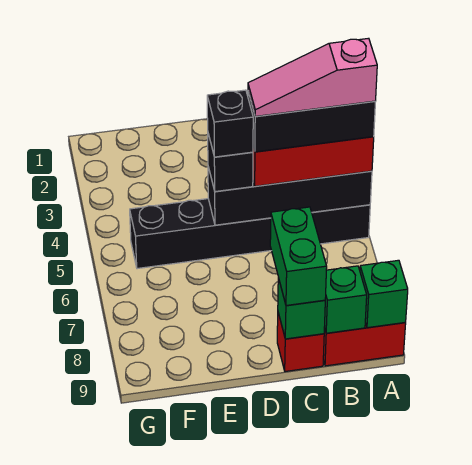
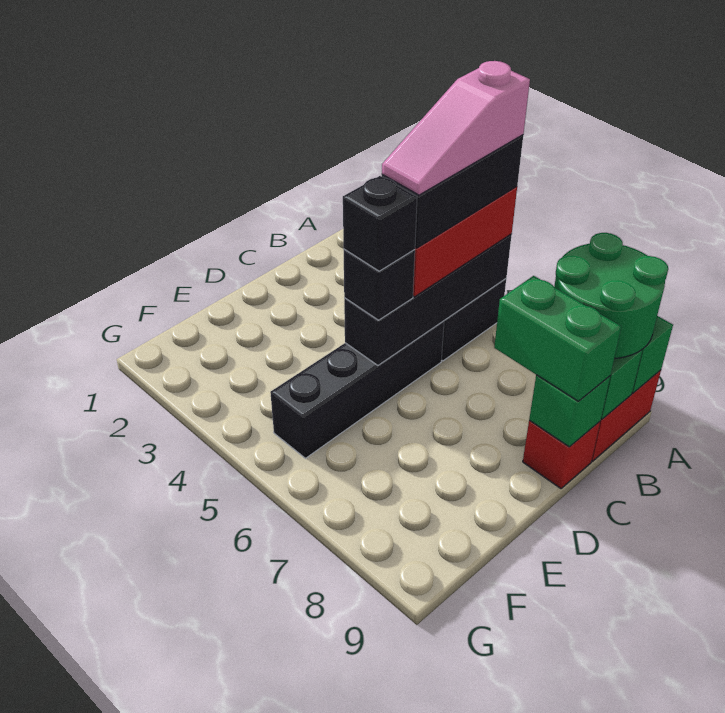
none -> green round brick A8:B9 level 3

